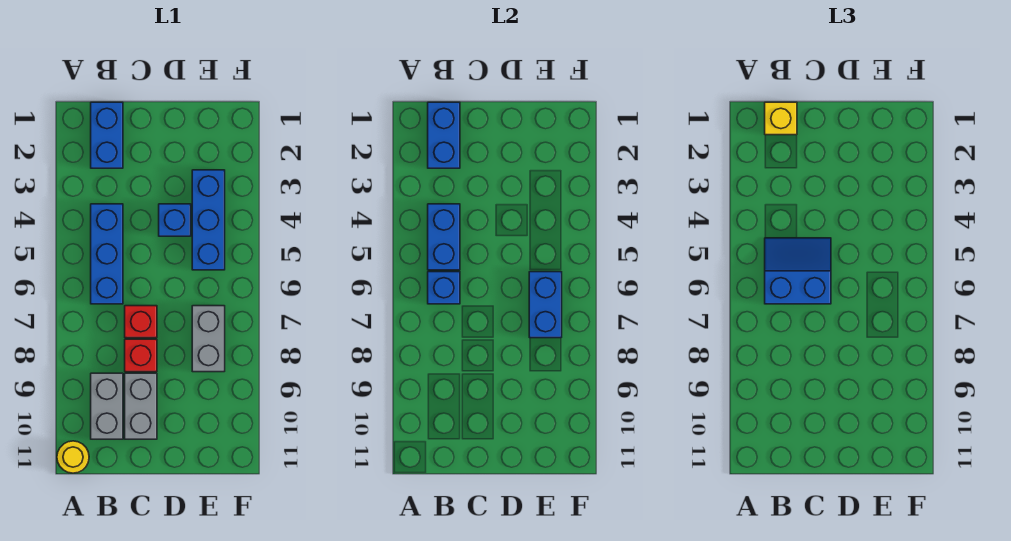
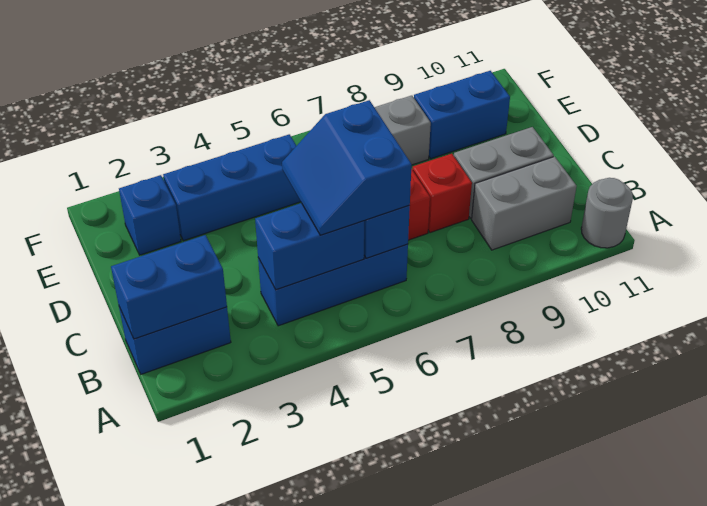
yellow round brick A11 level 1 -> grey round brick A11 level 1
yellow brick B1 level 3 -> none
blue brick D4 level 1 -> blue brick E2 level 1
blue brick E6:E7 level 2 -> blue brick E9:E10 level 1

